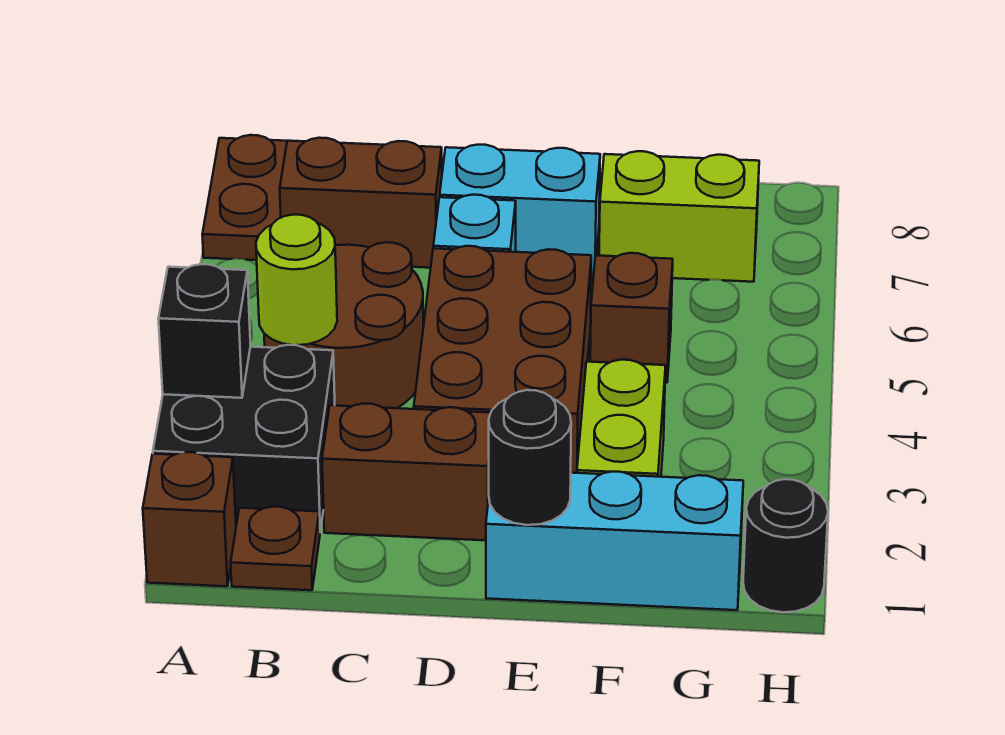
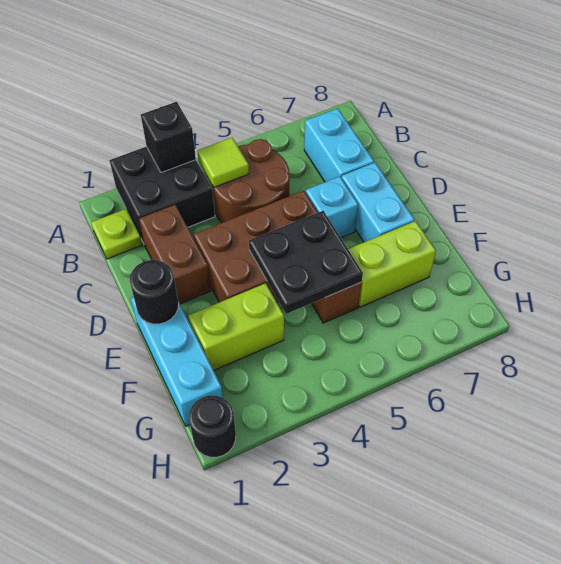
brown brick A1 level 1 -> none
brown plate A7:A8 level 1 -> none
brown plate B1 level 1 -> lime plate B1 level 1
lime round brick B4 level 2 -> lime tile B4 level 2
brown brick B7:C7 level 1 -> cyan brick B7:C7 level 1
none -> black plate E4:F5 level 2
lime brick F7:G7 level 1 -> lime brick F6:F7 level 1

